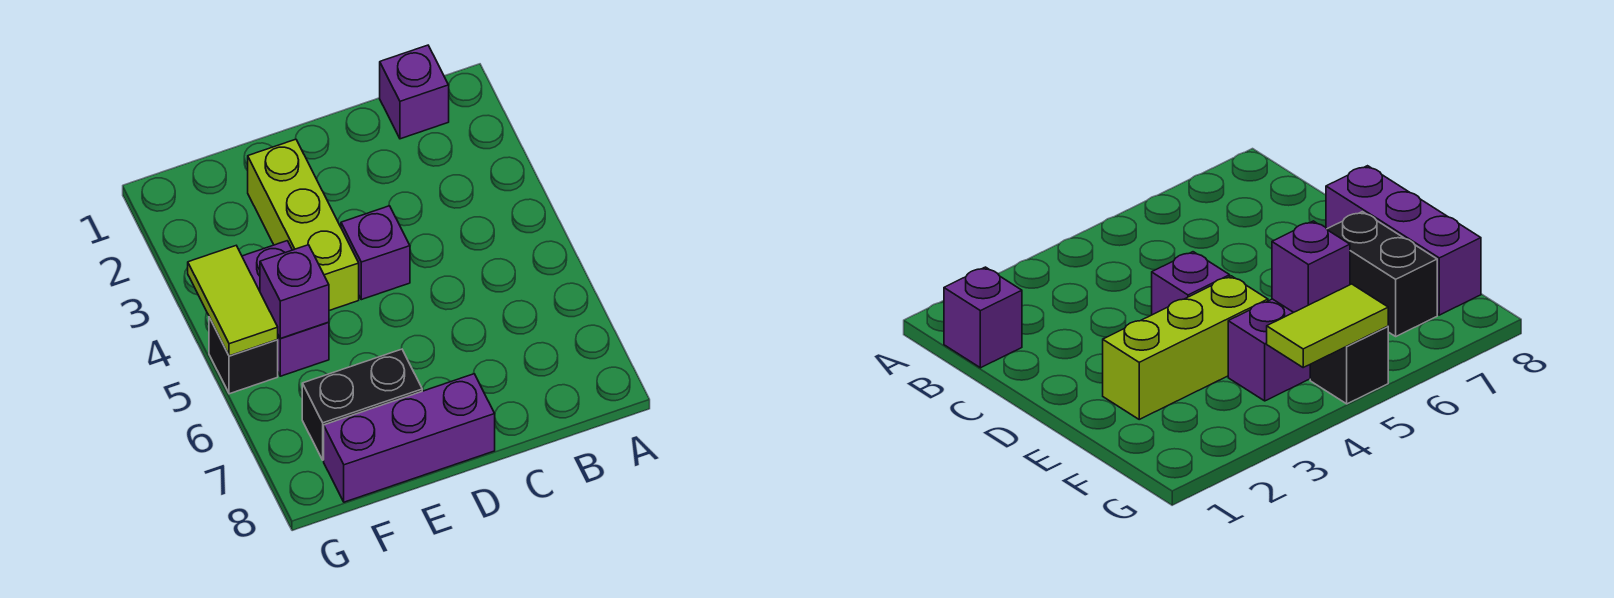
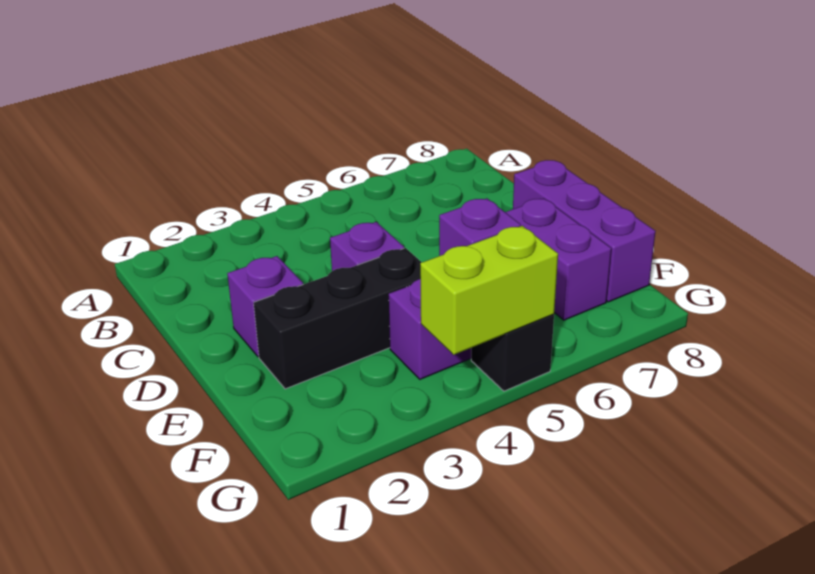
purple brick B1 level 1 -> purple brick D2 level 1
lime brick E2:E4 level 1 -> black brick E2:E4 level 1
black brick E7:F7 level 1 -> purple brick E7:F7 level 1
lime tile G4:G5 level 2 -> lime brick G4:G5 level 2

